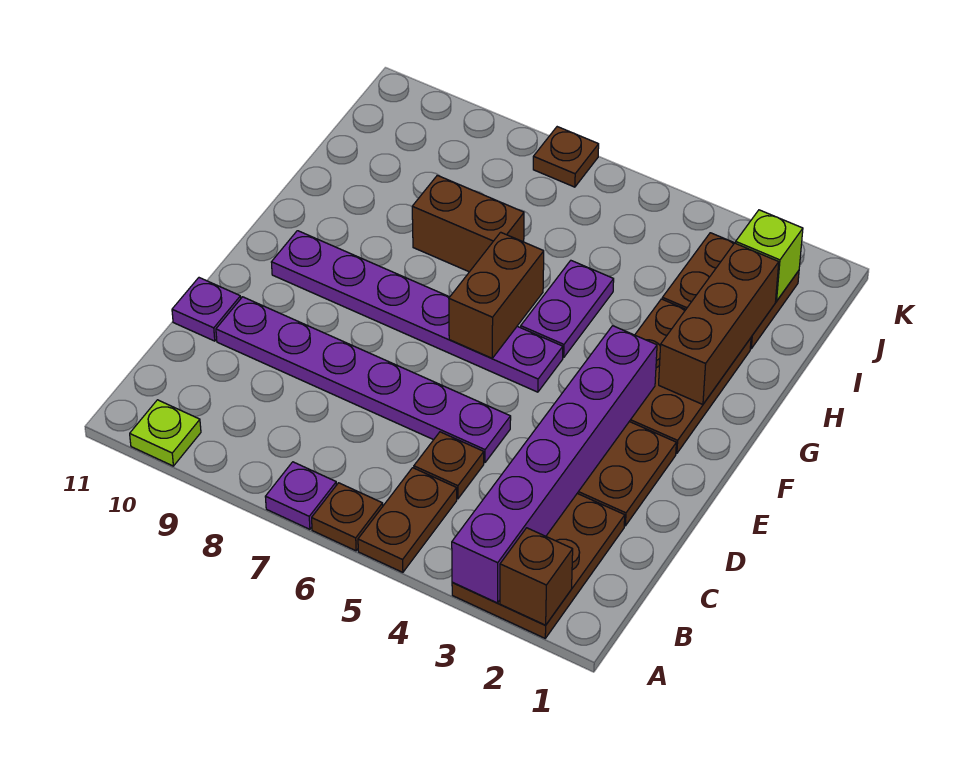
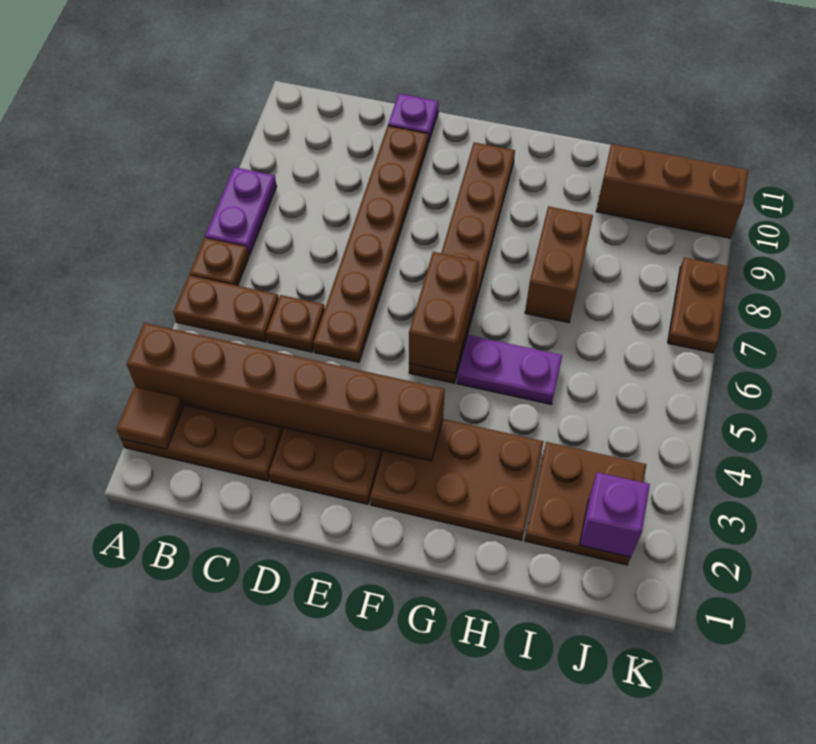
brown brick A2 level 2 -> brown tile A2 level 2
purple brick A3:F3 level 2 -> brown brick A3:F3 level 2
purple plate A7 level 1 -> purple plate A7:A8 level 1
lime plate A10 level 1 -> none
purple plate D5:D10 level 1 -> brown plate D5:D10 level 1
purple plate F5:F10 level 1 -> brown plate F5:F10 level 1
brown brick F6:G6 level 2 -> brown brick F5:F6 level 2
brown brick G2:I2 level 2 -> brown brick I10:K10 level 1
lime brick J2 level 2 -> purple brick J2 level 2
brown plate K7 level 1 -> brown plate K7:K8 level 1

